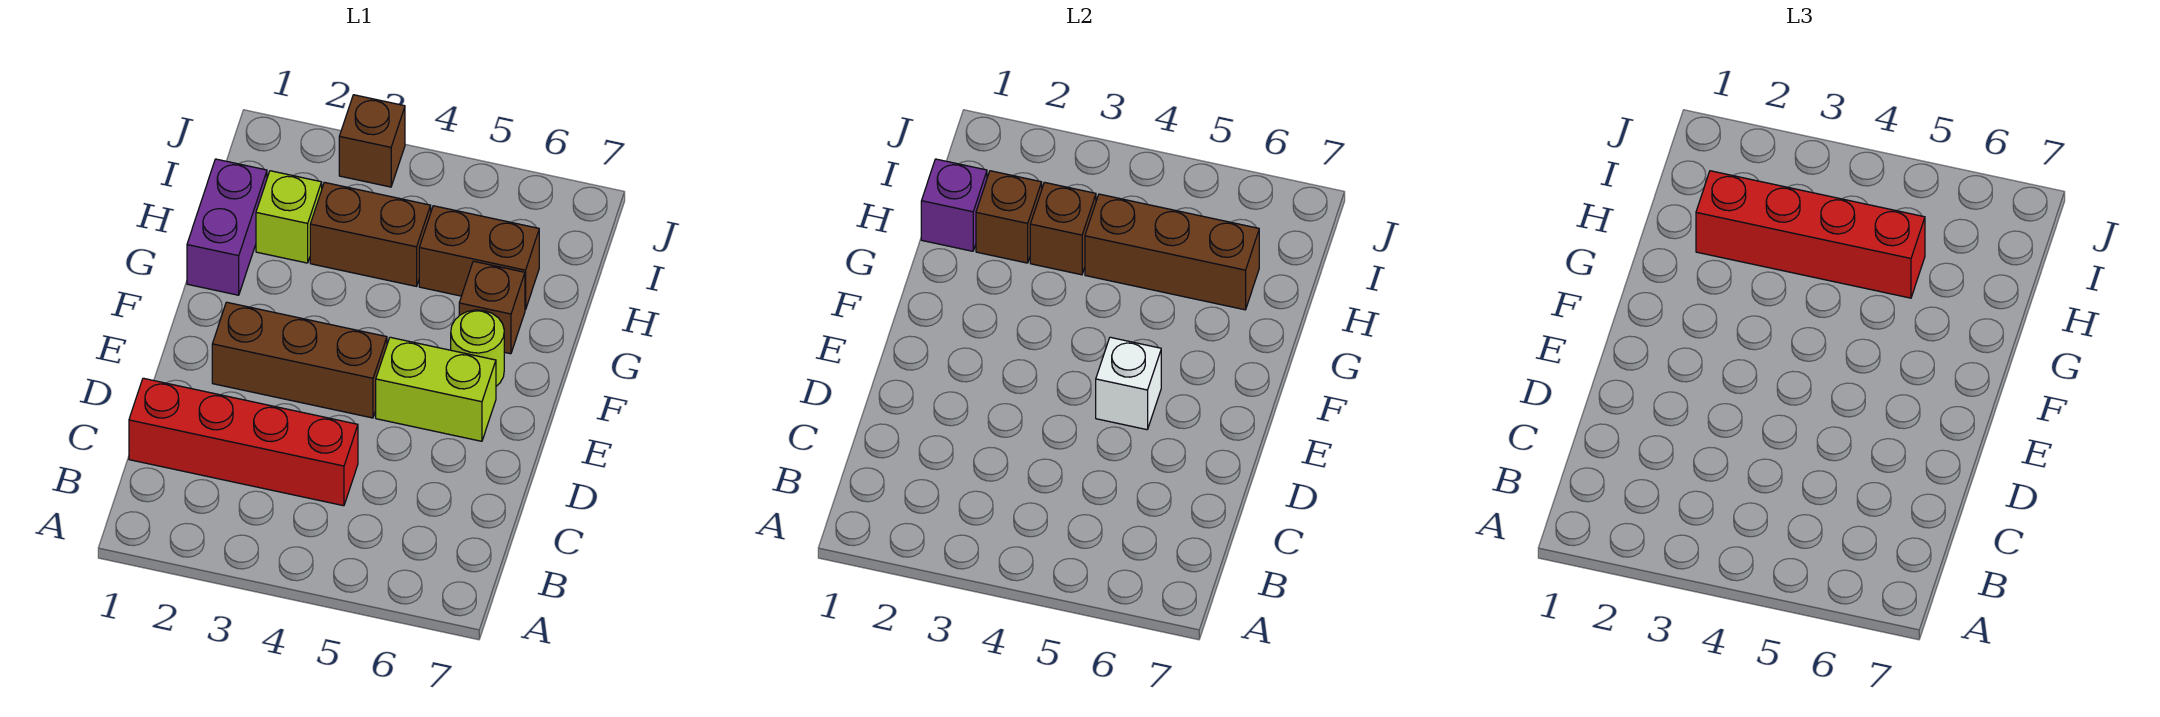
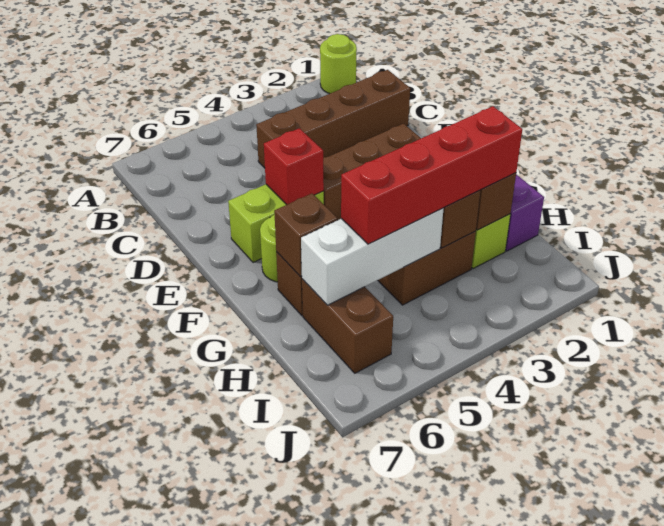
none -> lime round brick A1 level 1
red brick C1:C4 level 1 -> brown brick C1:C4 level 1
white brick E5 level 2 -> red brick E5 level 2
purple brick H1 level 2 -> none
brown brick H4:H6 level 2 -> white brick H4:H6 level 2
brown brick H5:H6 level 1 -> brown brick H6:I6 level 1
brown brick J3 level 1 -> brown brick G6 level 2

